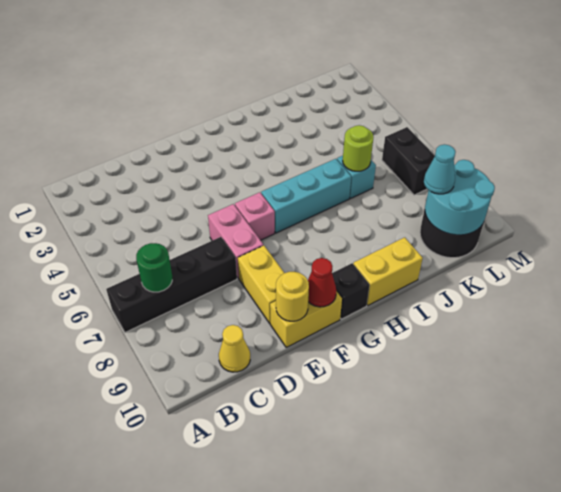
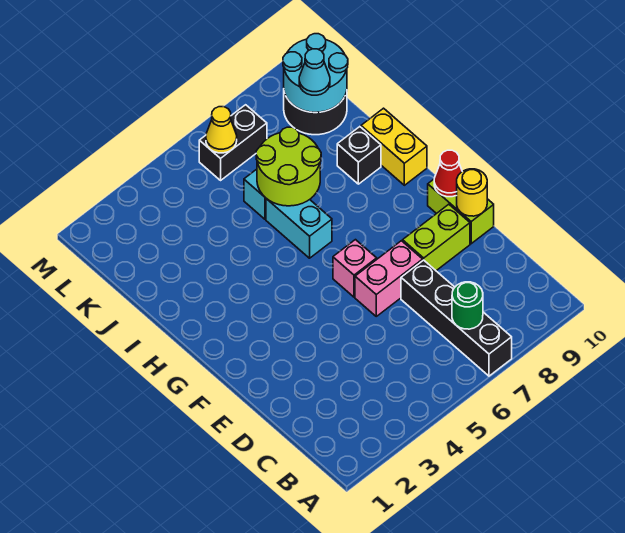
yellow cone C10 level 1 -> yellow cone L6 level 2
yellow brick E8:E9 level 1 -> lime brick E8:E9 level 1
yellow brick E10:F10 level 1 -> lime brick E10:F10 level 1
cyan brick G6:I6 level 1 -> cyan brick H6:I6 level 1
black brick G10 level 1 -> black brick I9 level 1
lime round brick J6 level 2 -> lime round brick I6:J7 level 2

